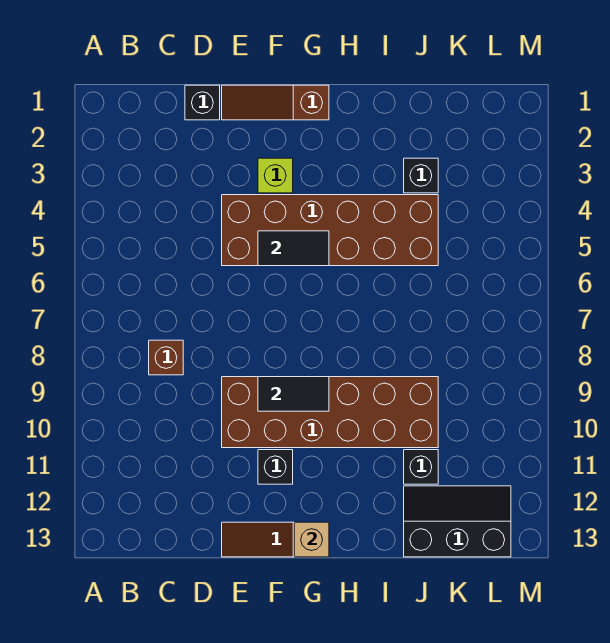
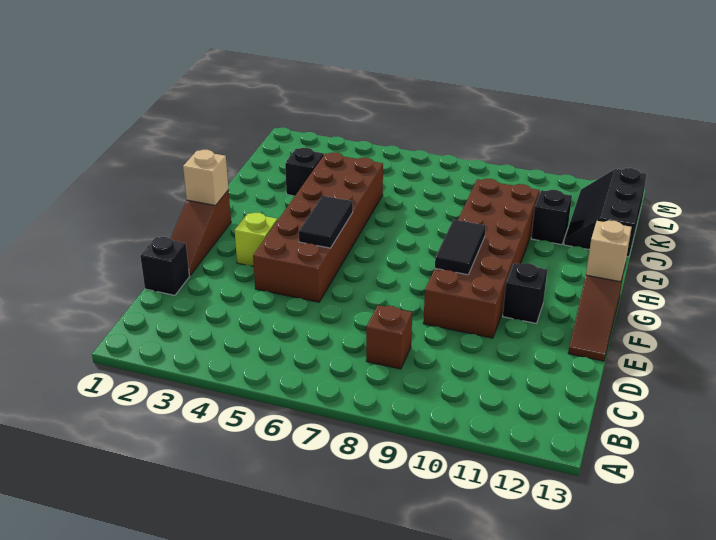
none -> tan brick G1 level 2

